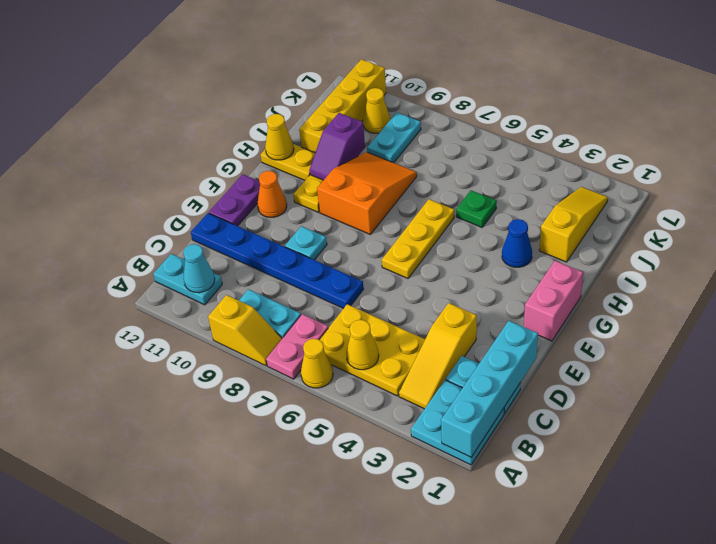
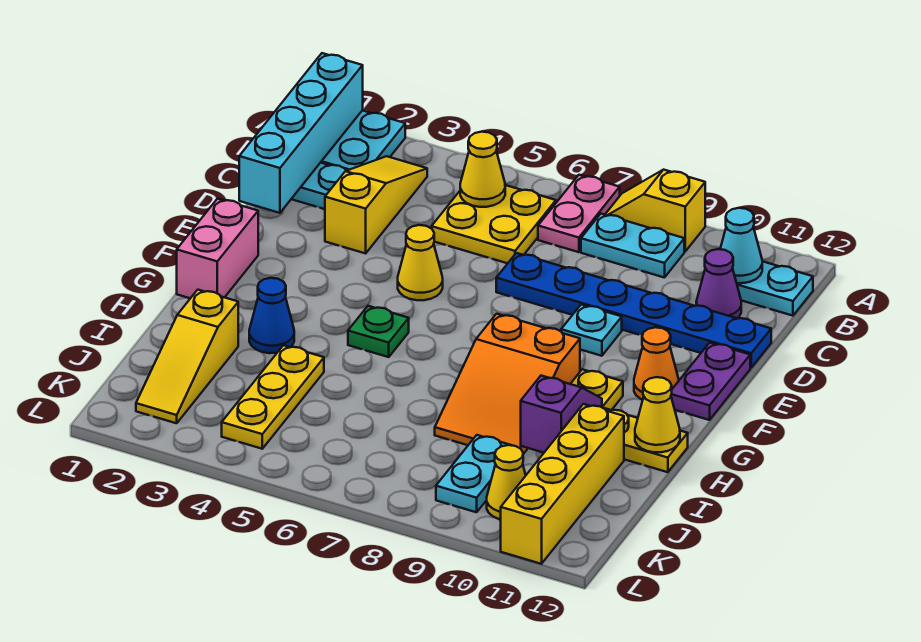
yellow cone A6 level 1 -> yellow cone E5 level 1
yellow plate B4:C6 level 1 -> yellow plate B5:C6 level 1
none -> purple cone C11 level 1
yellow plate F6:H6 level 1 -> yellow plate I4:K4 level 1
green plate I5 level 1 -> green plate G5 level 1

